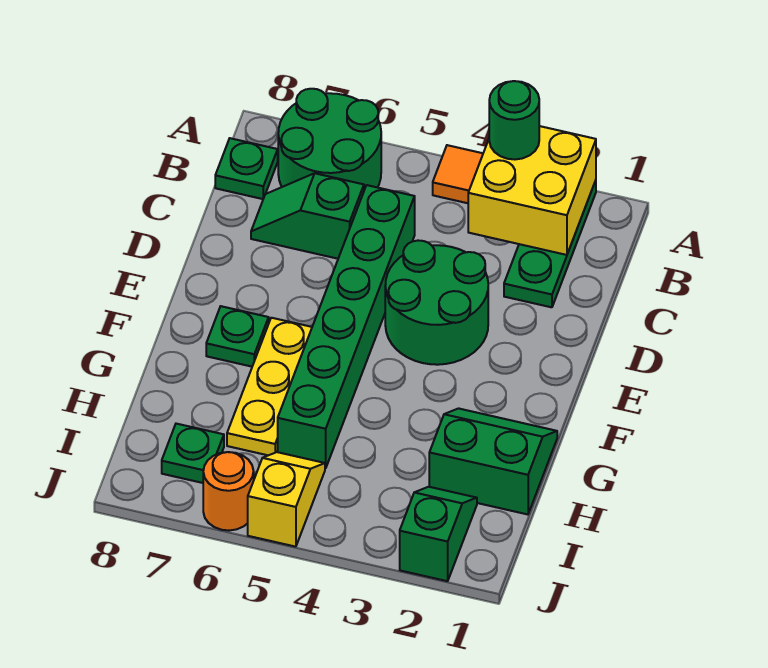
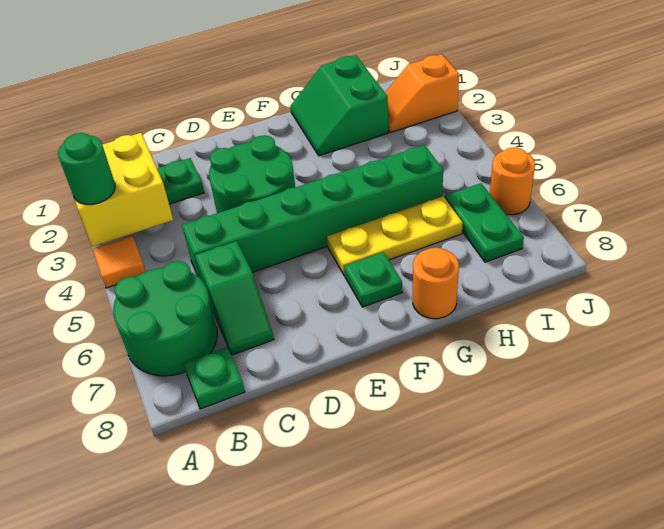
none -> orange round brick G8 level 1
green slope I2:J2 level 1 top J -> orange slope I2:J2 level 1 top J
yellow slope I5:J5 level 1 top J -> none
green plate I7 level 1 -> green plate I6:I7 level 1

